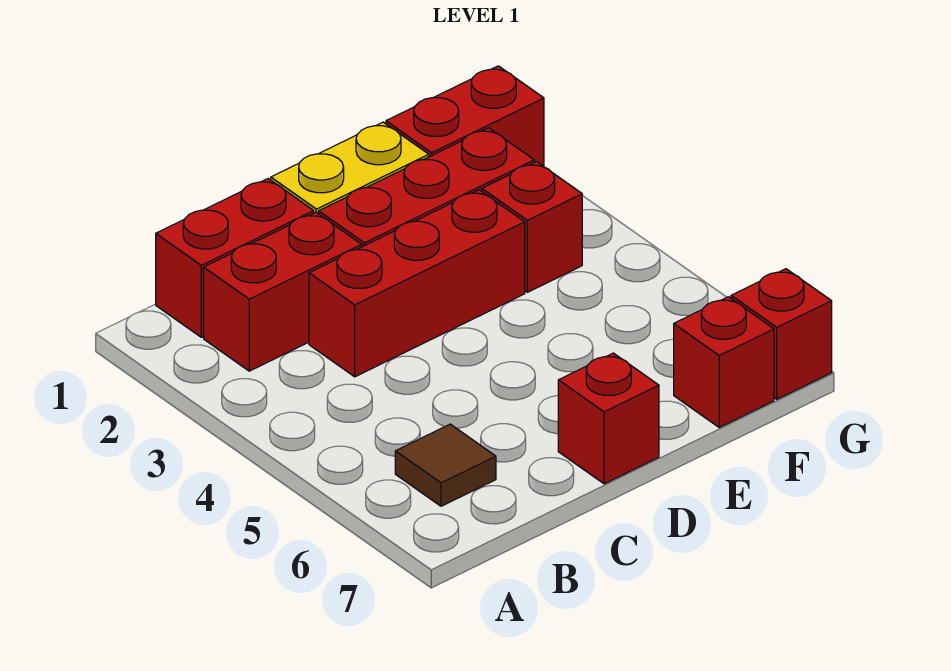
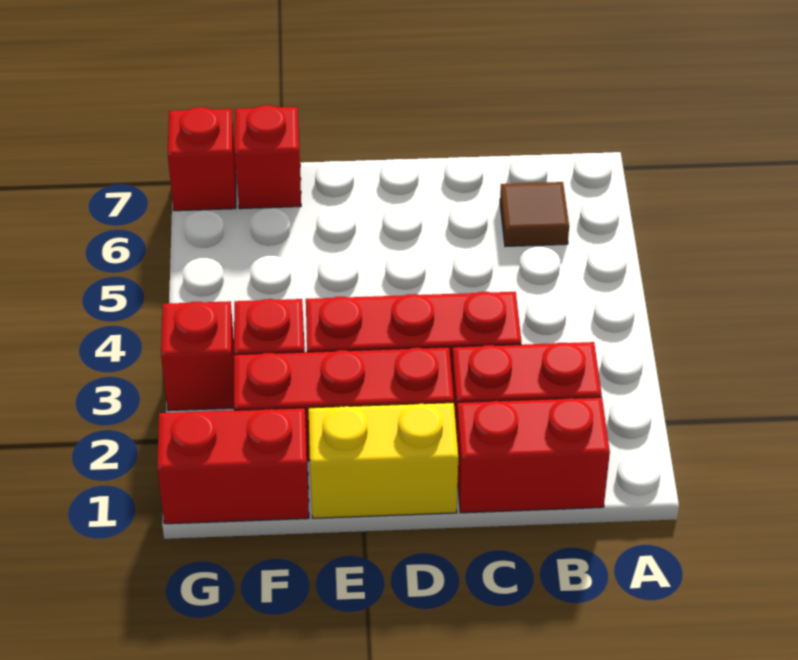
red brick D7 level 1 -> red brick G3 level 1

